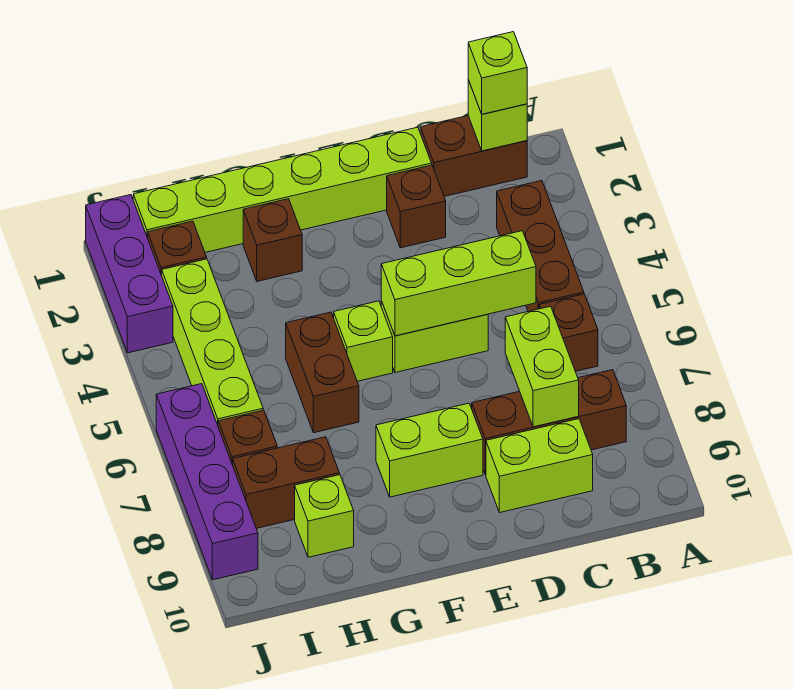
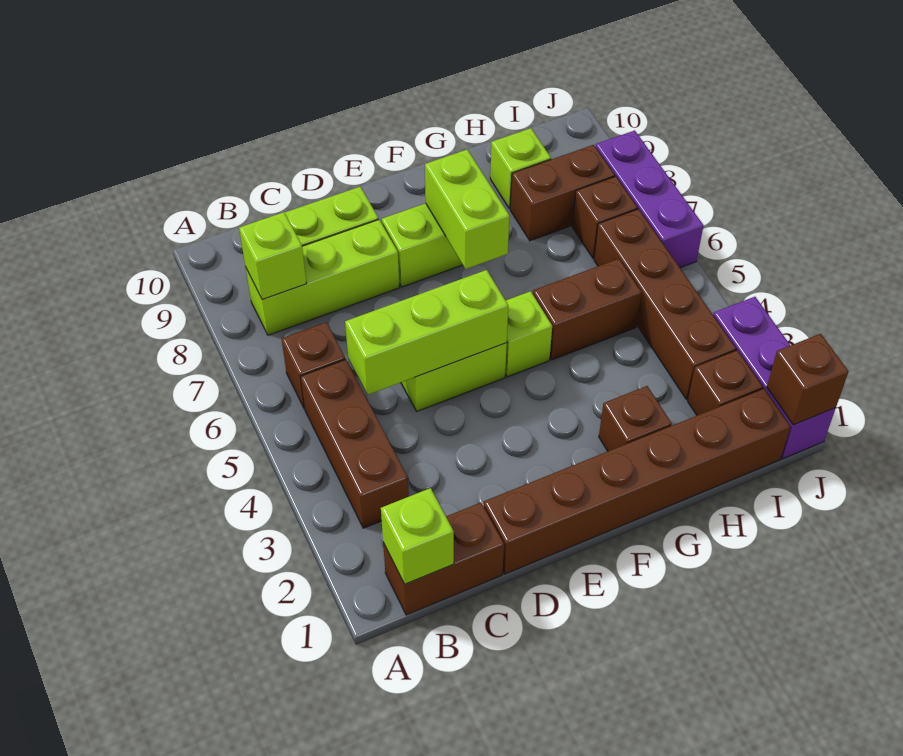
lime brick B1 level 3 -> lime brick B8 level 2
brown brick B8:D8 level 1 -> lime brick B8:D8 level 1
lime brick C7:C8 level 2 -> lime brick F7:F8 level 2
lime brick D1:I1 level 1 -> brown brick D1:I1 level 1
brown brick D2 level 1 -> brown brick J1 level 2
brown brick G5:G6 level 1 -> brown brick G5:H5 level 1
lime brick I3:I6 level 1 -> brown brick I3:I6 level 1
purple brick J6:J9 level 1 -> purple brick J6:J8 level 1

